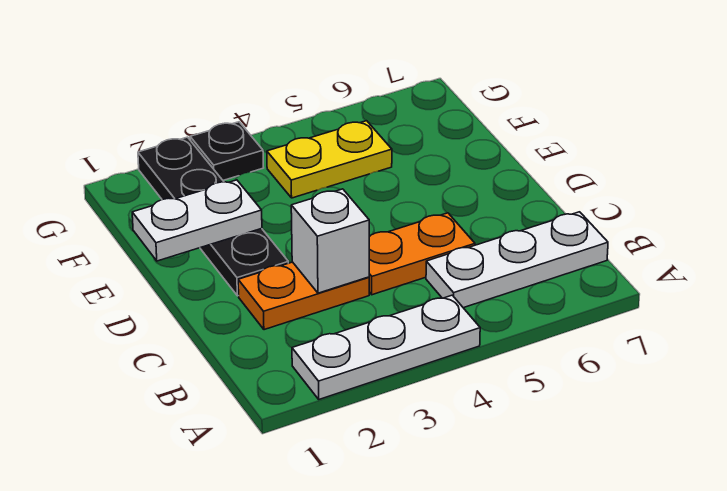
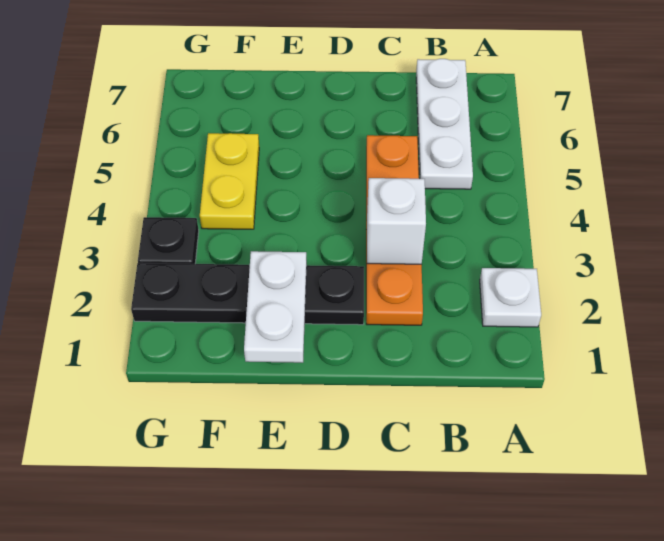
white plate A2:A4 level 1 -> white plate A2 level 1

